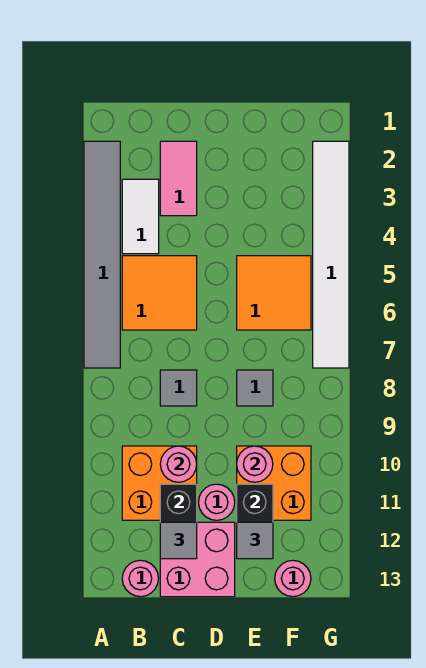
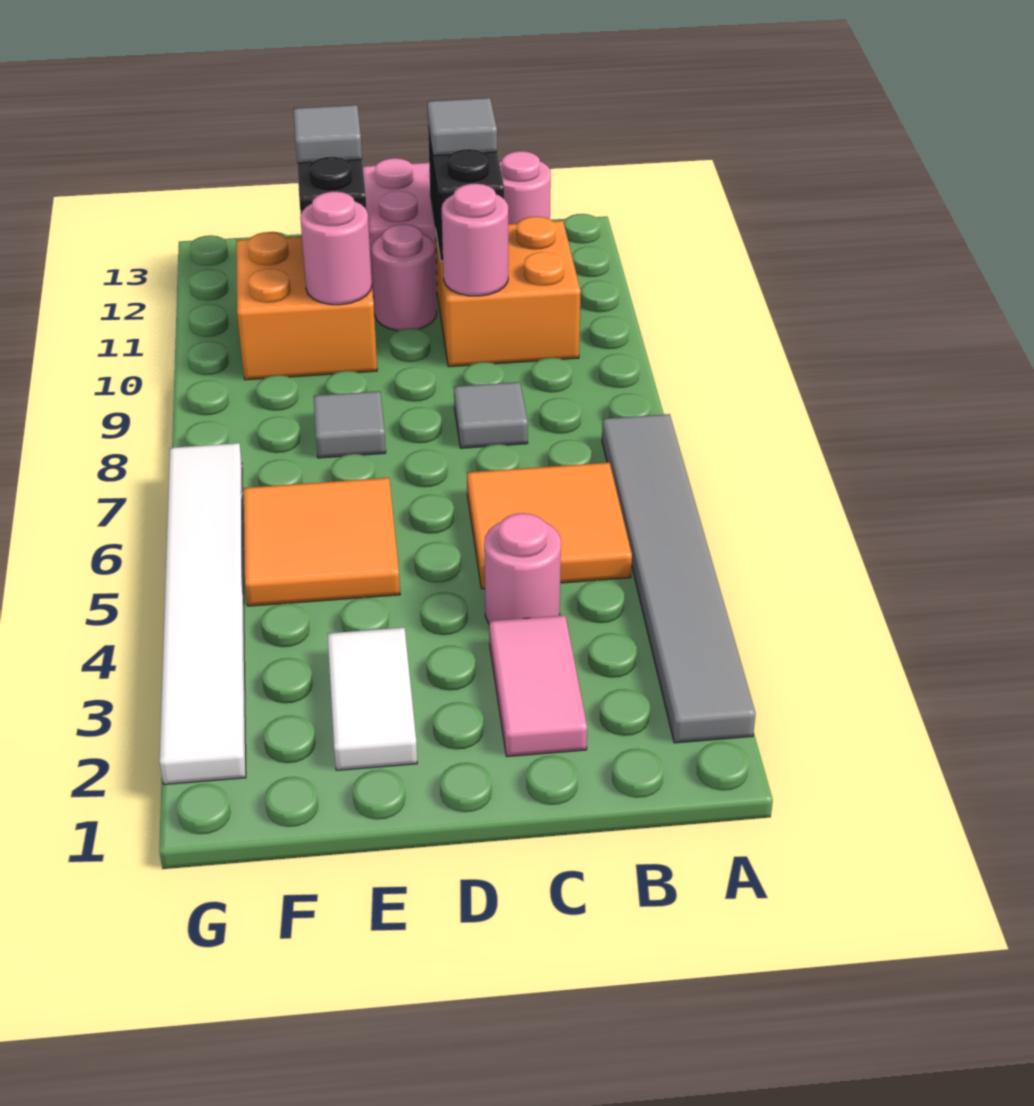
white tile B3:B4 level 1 -> white tile E2:E3 level 1
pink round brick F13 level 1 -> pink round brick C4 level 1

